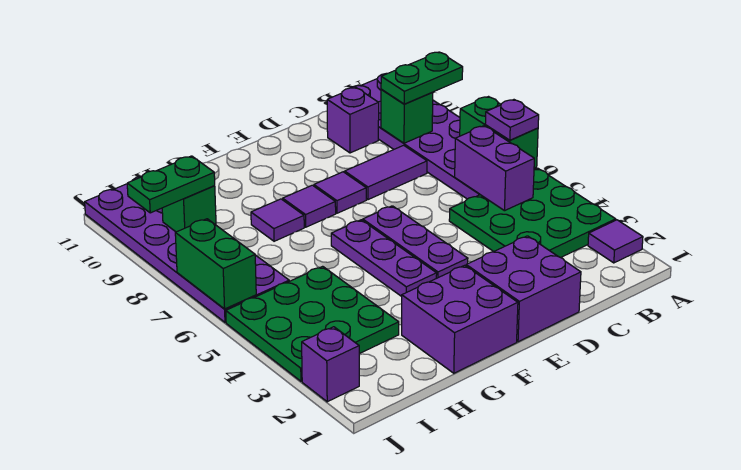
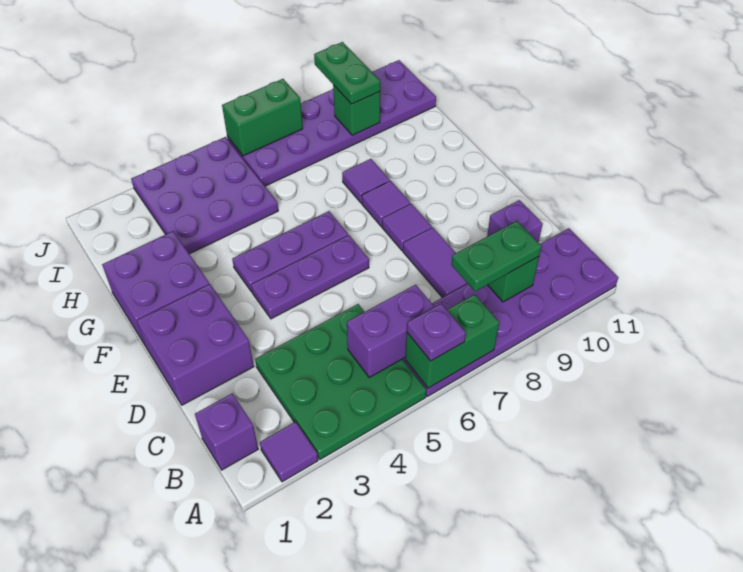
green plate A9:B9 level 3 -> green plate B8:B9 level 3
green plate H3:J5 level 1 -> purple plate H3:J5 level 1
purple brick J2 level 1 -> purple brick B1 level 1

